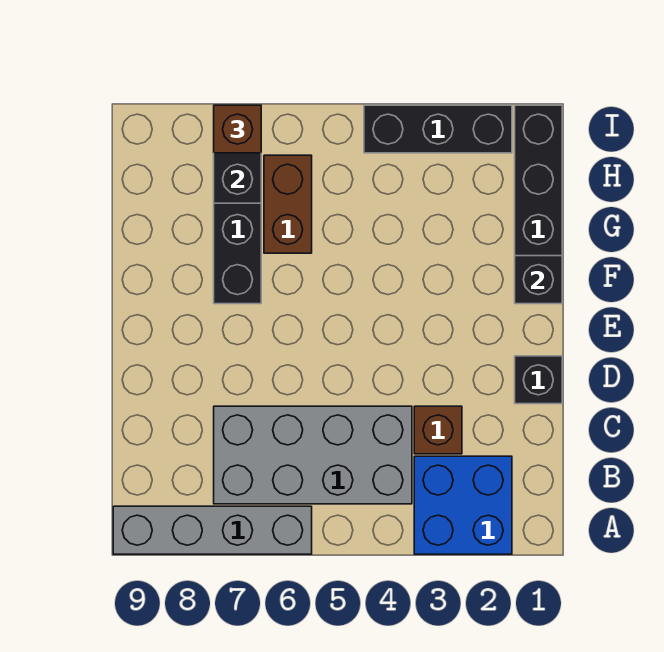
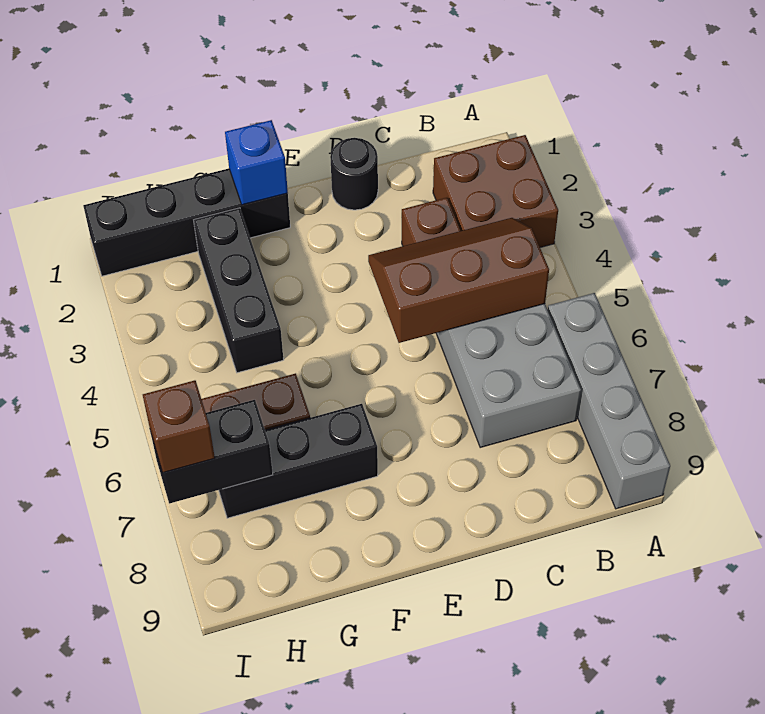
blue brick A2:B3 level 1 -> brown brick A2:B3 level 1
none -> brown slope B4:D5 level 2 top 5
black brick D1 level 1 -> black round brick D1 level 1
black brick F1 level 2 -> blue brick F1 level 2
black brick I2:I4 level 1 -> black brick G2:G4 level 1

